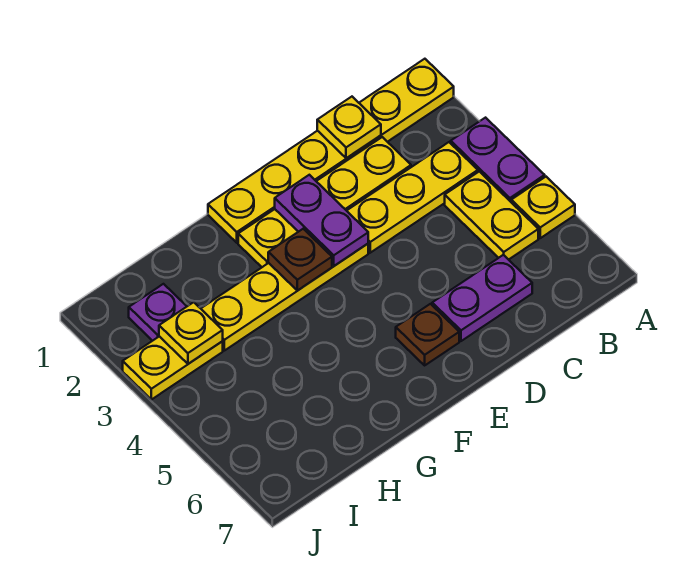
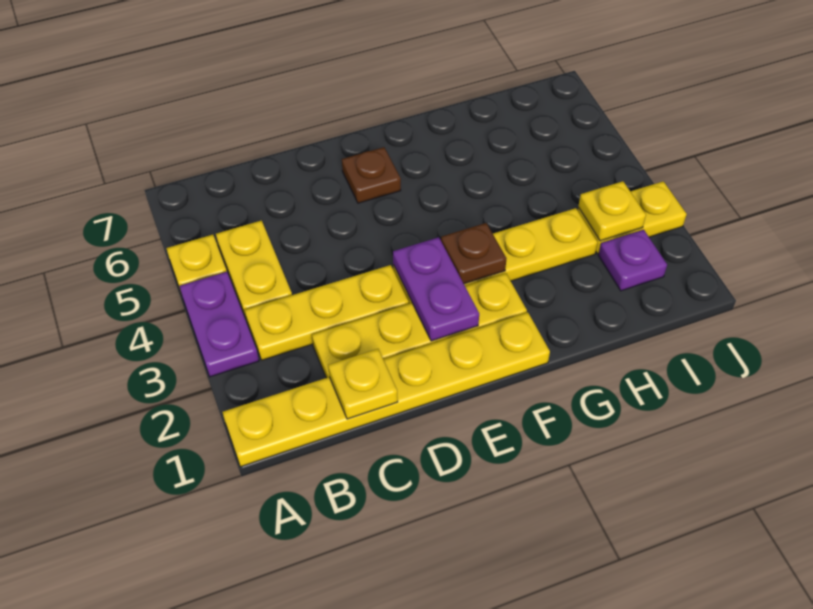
purple plate C6:D6 level 1 -> none

